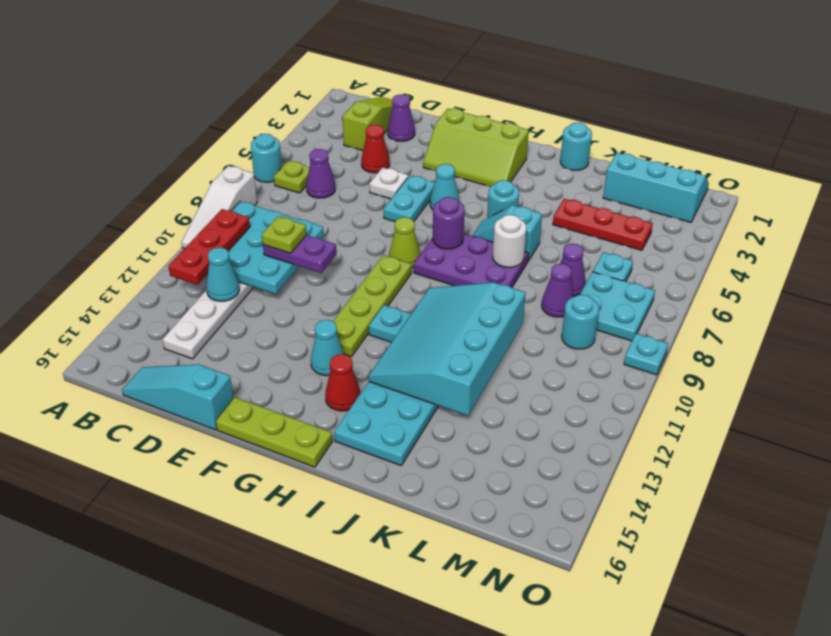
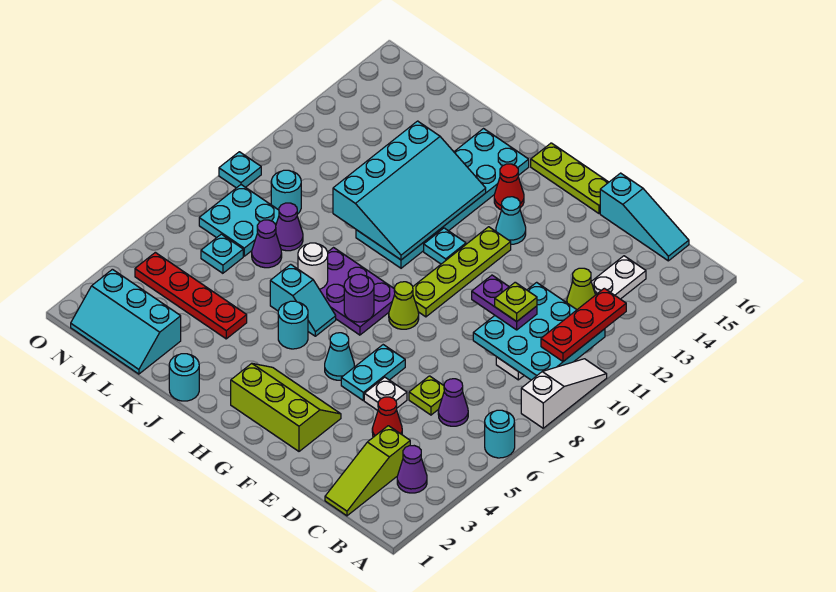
lime plate B6 level 1 -> lime plate D6 level 1
cyan cone C12 level 2 -> lime cone C12 level 2
purple cone D2 level 1 -> purple cone B3 level 1
red plate K4:M4 level 1 -> red plate K4:N4 level 1

